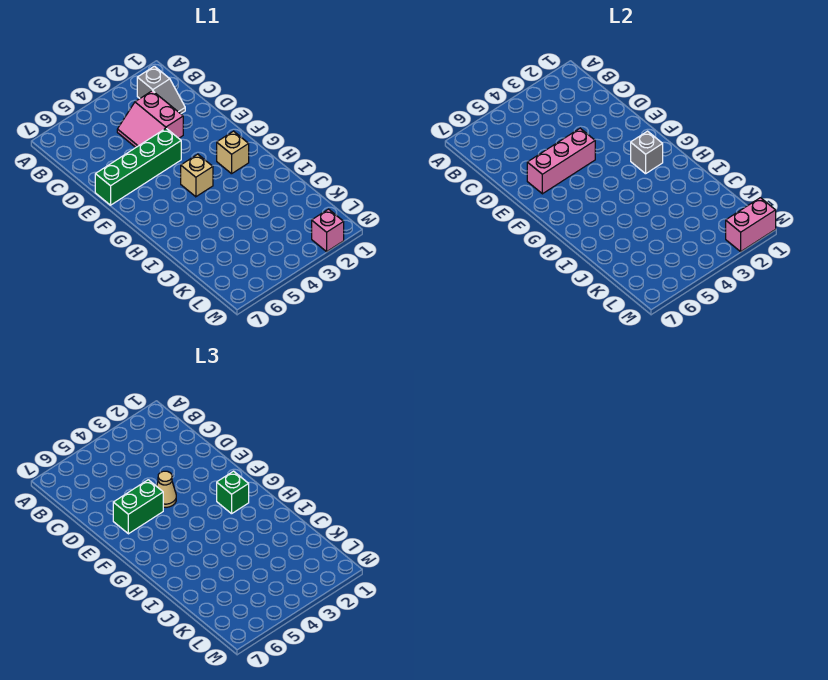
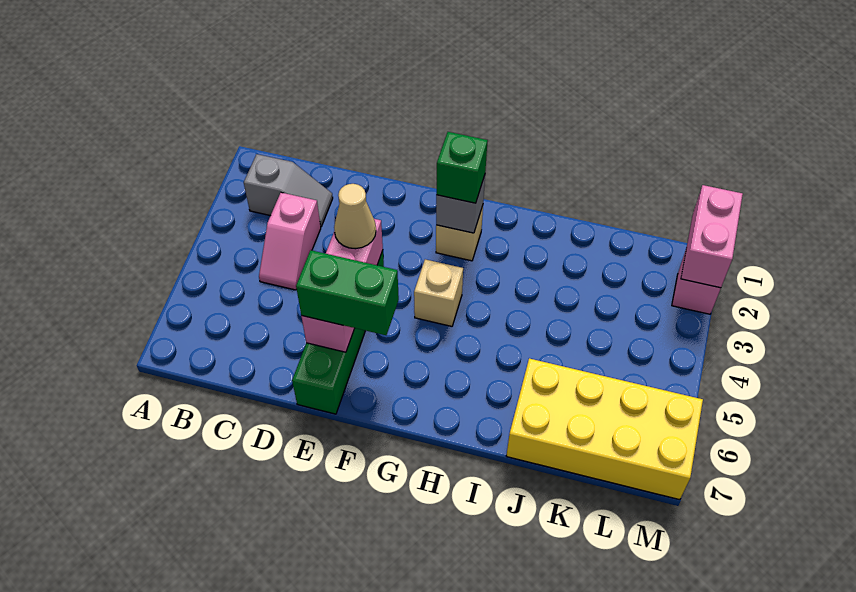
pink slope C3:D4 level 1 top 3 -> pink slope C3:C4 level 1 top 3
green brick E5:E6 level 3 -> green brick E6:F6 level 3
none -> yellow brick J6:M7 level 1

